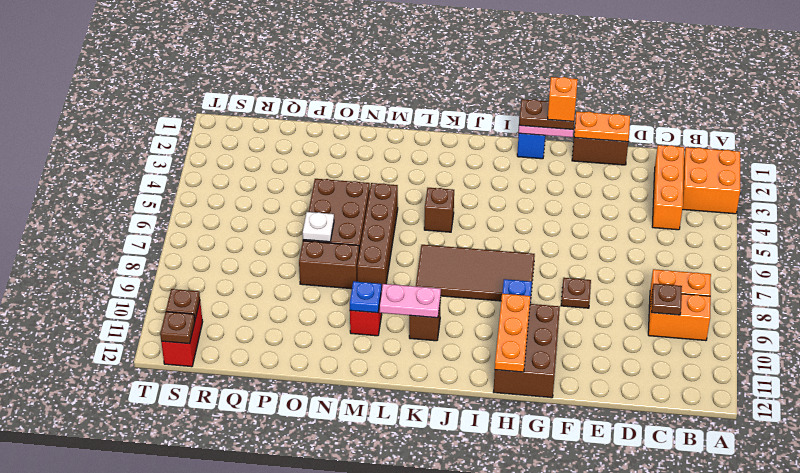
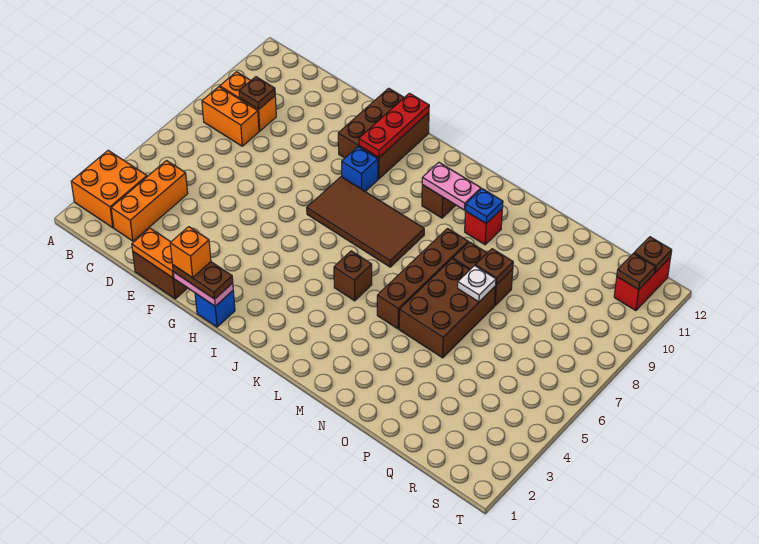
brown plate F8 level 1 -> brown plate O8 level 2
orange plate H10:H12 level 2 -> red plate H10:H12 level 2

